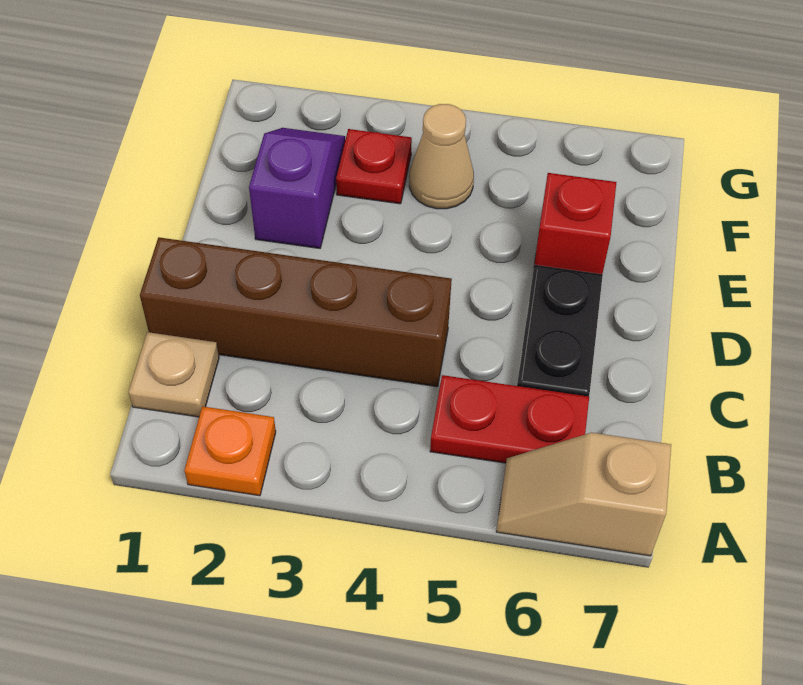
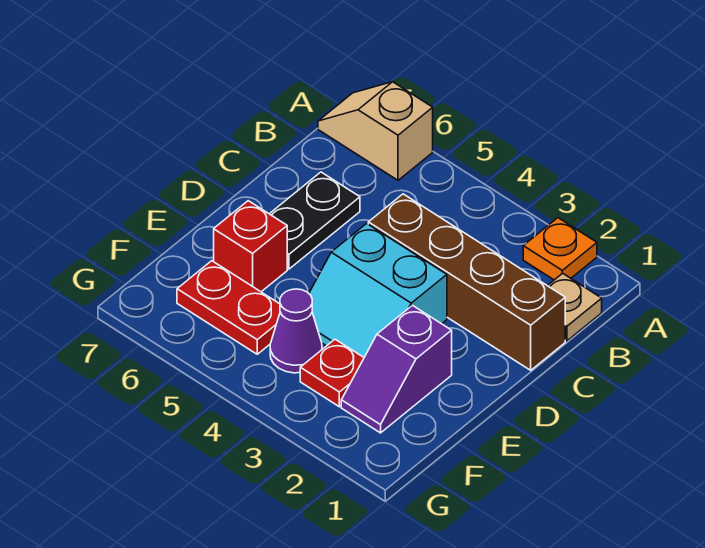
tan slope A6:A7 level 1 top 7 -> tan slope A6:A7 level 1 top 6
red plate B5:B6 level 1 -> red plate F5:F6 level 1
none -> cyan slope D3:E4 level 1 top D
tan cone F4 level 1 -> purple cone F4 level 1

